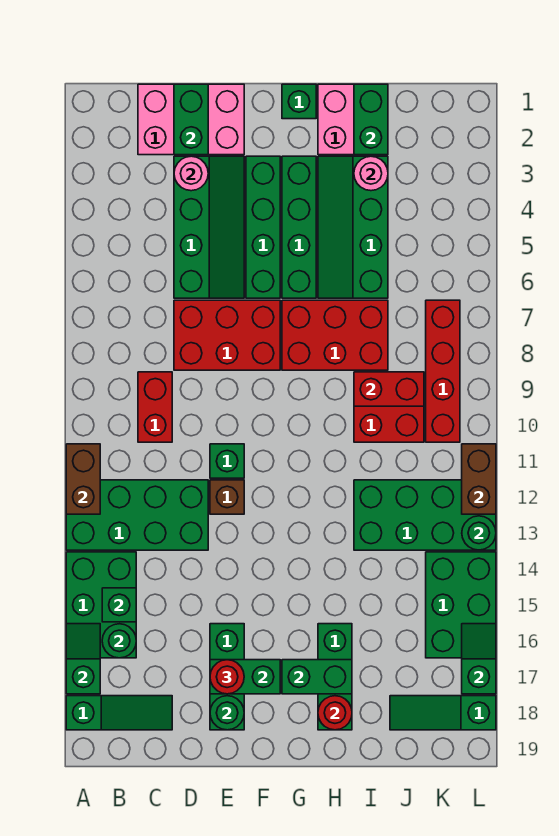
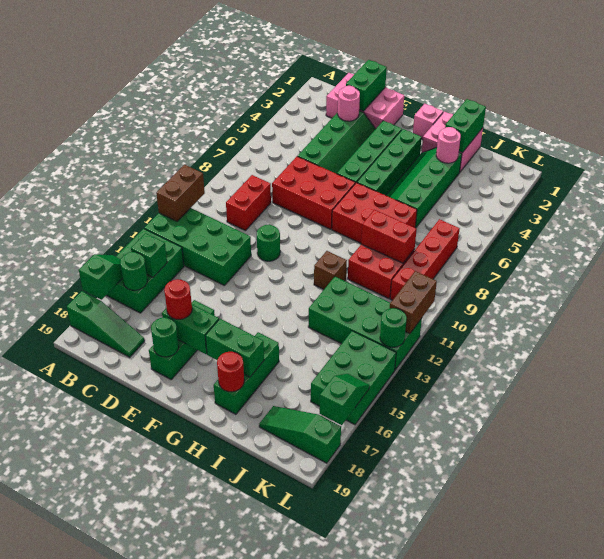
green brick E11 level 1 -> green round brick E11 level 1
brown brick E12 level 1 -> brown brick H11 level 1
green brick G1 level 1 -> pink brick G1 level 1

